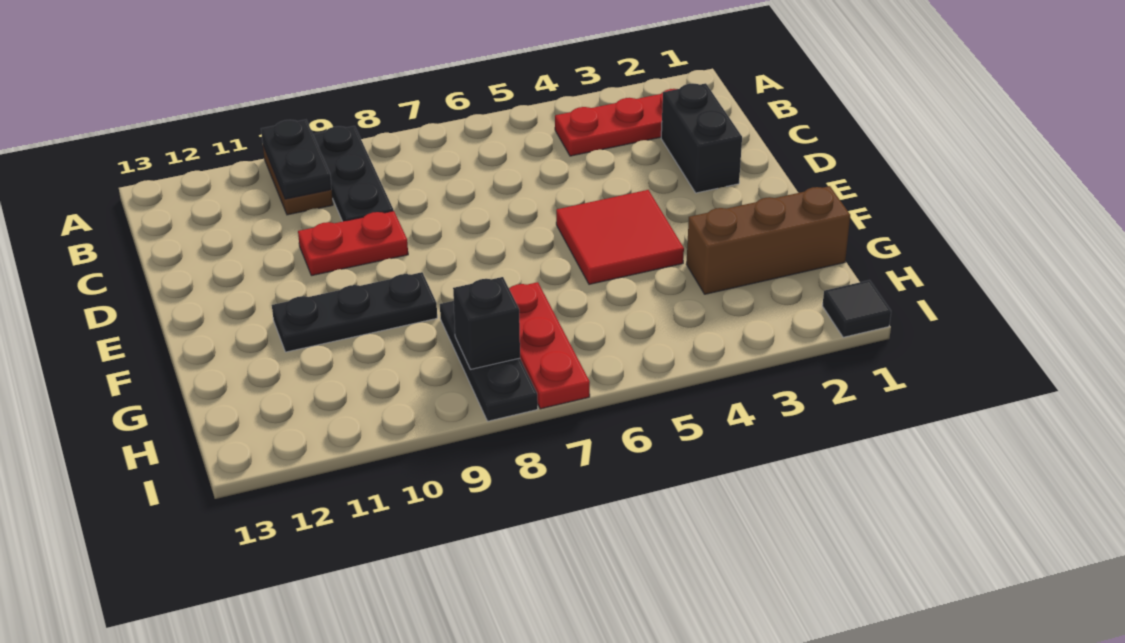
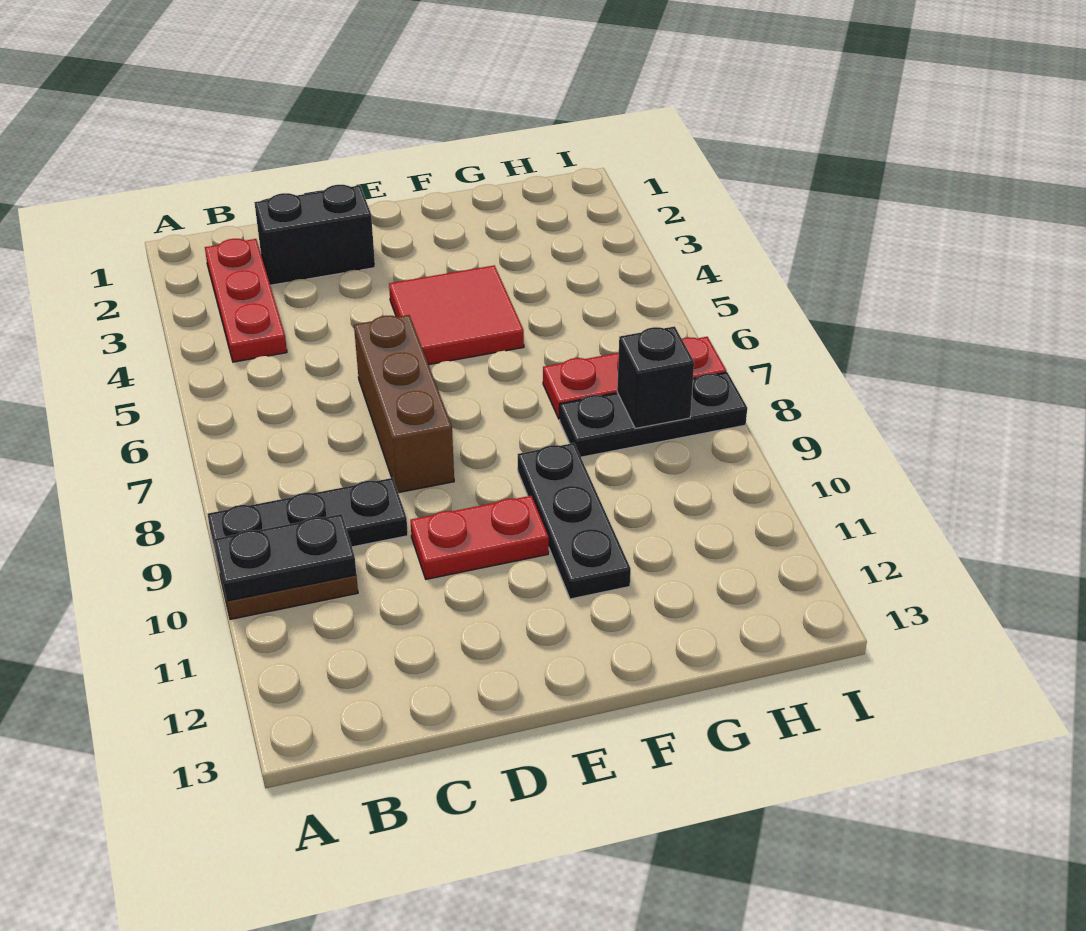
red plate D9:D10 level 1 -> red plate D10:E10 level 1
brown brick G1:G3 level 1 -> brown brick D6:D8 level 1
black tile I1 level 1 -> none

